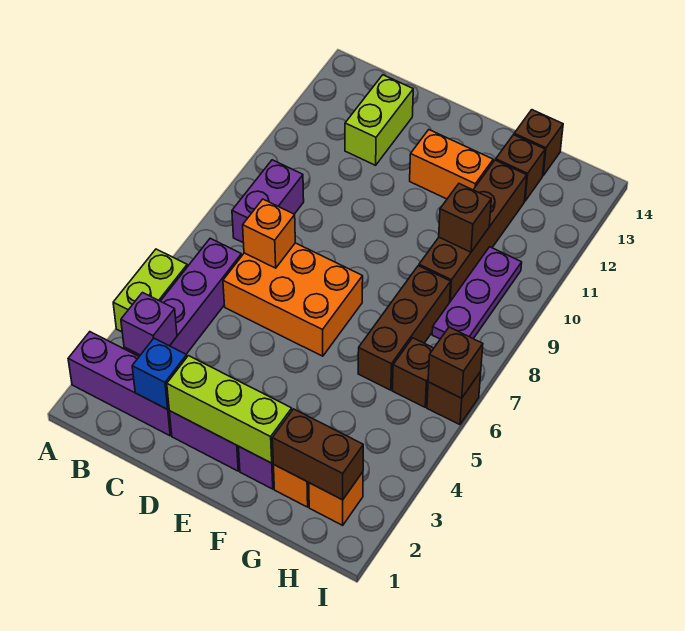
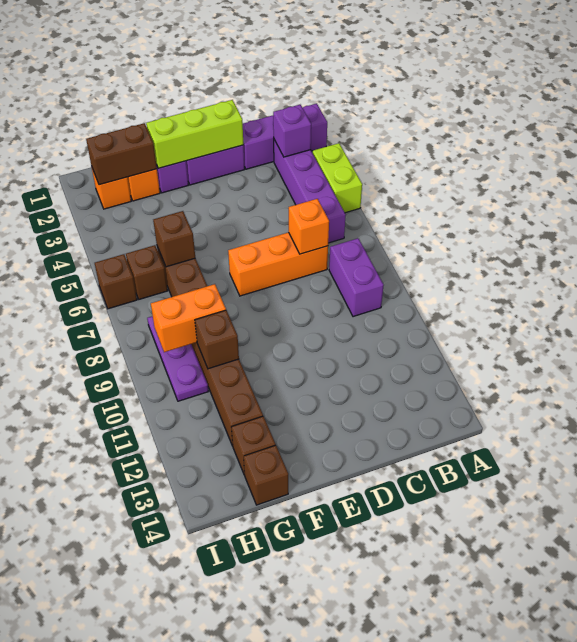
blue brick C2 level 2 -> none
orange brick C6:E7 level 1 -> orange brick C7:E7 level 1
lime brick C12:C13 level 1 -> none
orange brick E12:F12 level 1 -> orange brick G9:H9 level 2
brown brick I6 level 2 -> brown brick G6 level 2

